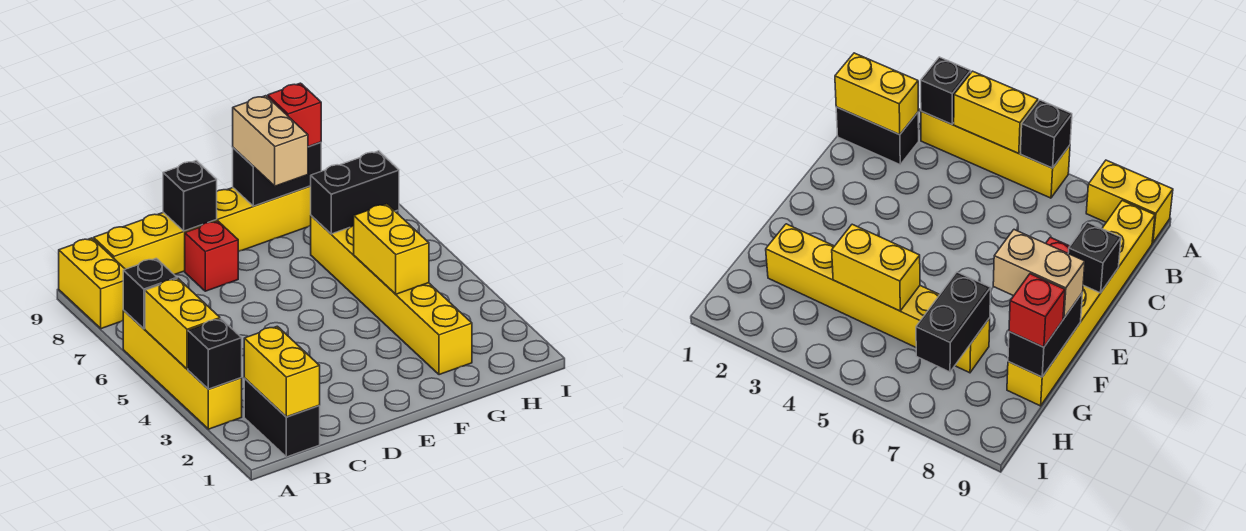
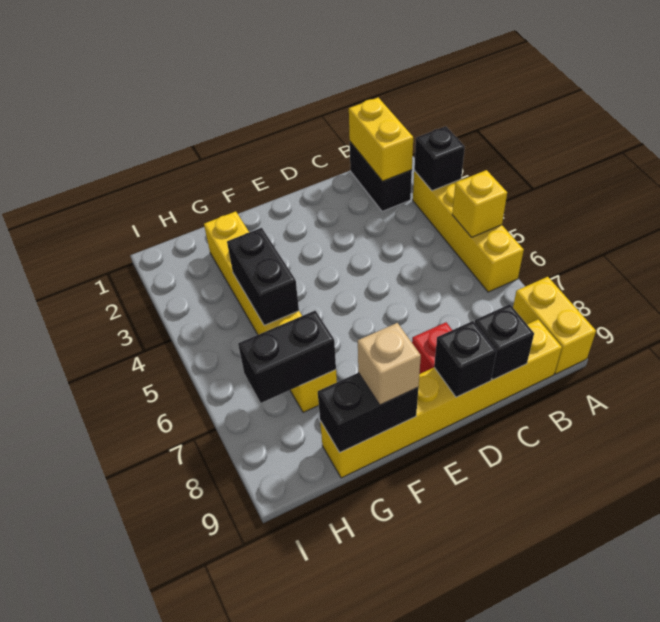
yellow brick A4:A5 level 2 -> yellow brick A5 level 2
black brick A6 level 2 -> black brick C9 level 2
tan brick F8:F9 level 3 -> tan brick F9 level 3
yellow brick G4:G5 level 2 -> black brick G4:G5 level 2
red brick G9 level 3 -> none

